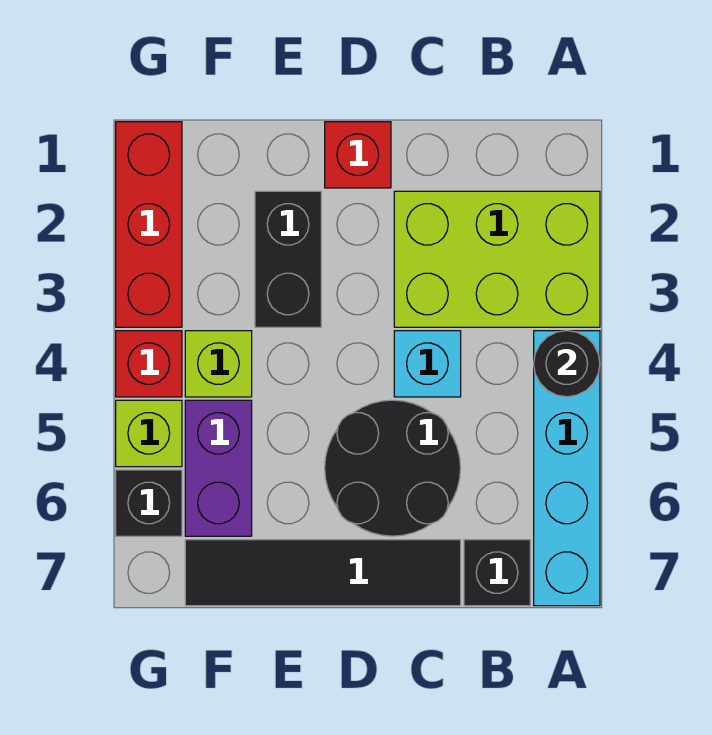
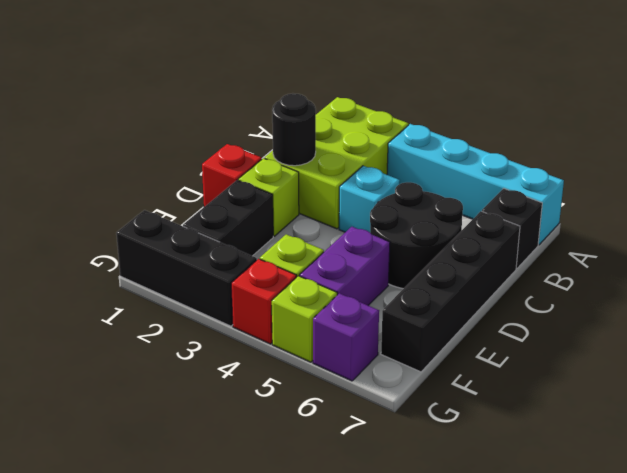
black round brick A4 level 2 -> black round brick C2 level 2
black tile C7:F7 level 1 -> black brick C7:F7 level 1
none -> lime brick D2 level 1
black brick E2:E3 level 1 -> black brick E2:F2 level 1
purple brick F5:F6 level 1 -> purple brick E5:F5 level 1
red brick G1:G3 level 1 -> black brick G1:G3 level 1
black brick G6 level 1 -> purple brick G6 level 1

